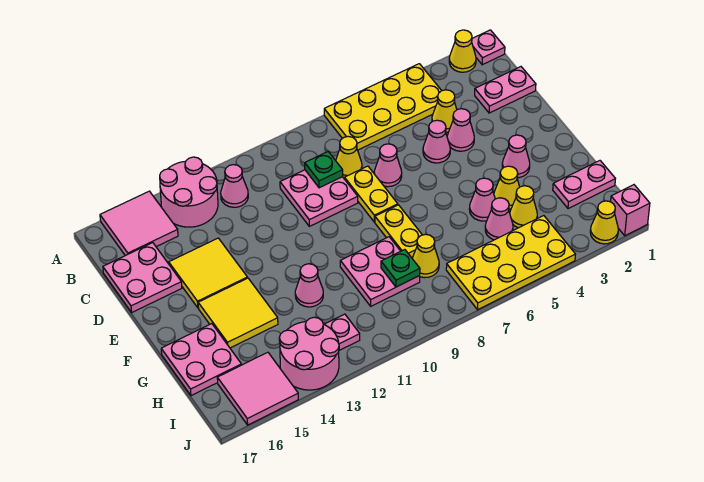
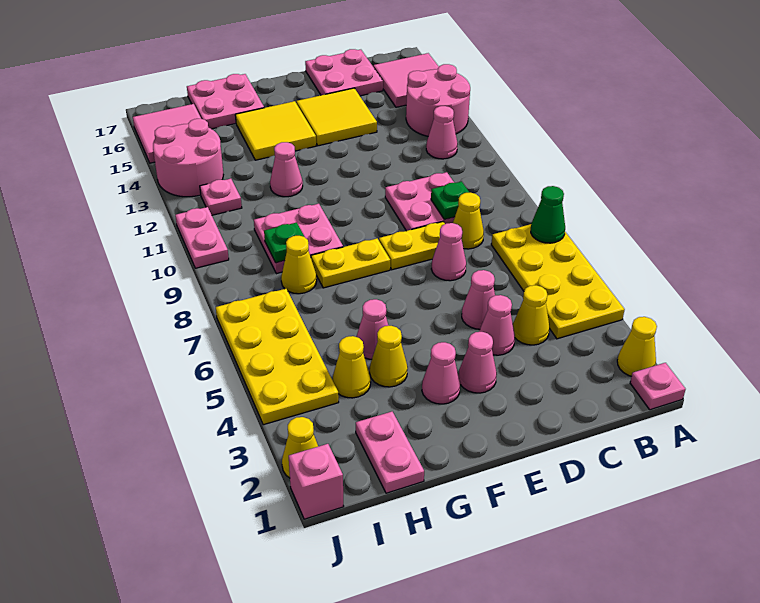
none -> green cone A7 level 2
pink plate C1:C2 level 1 -> pink plate J10:J11 level 1
pink cone H5 level 1 -> pink cone E3 level 1

